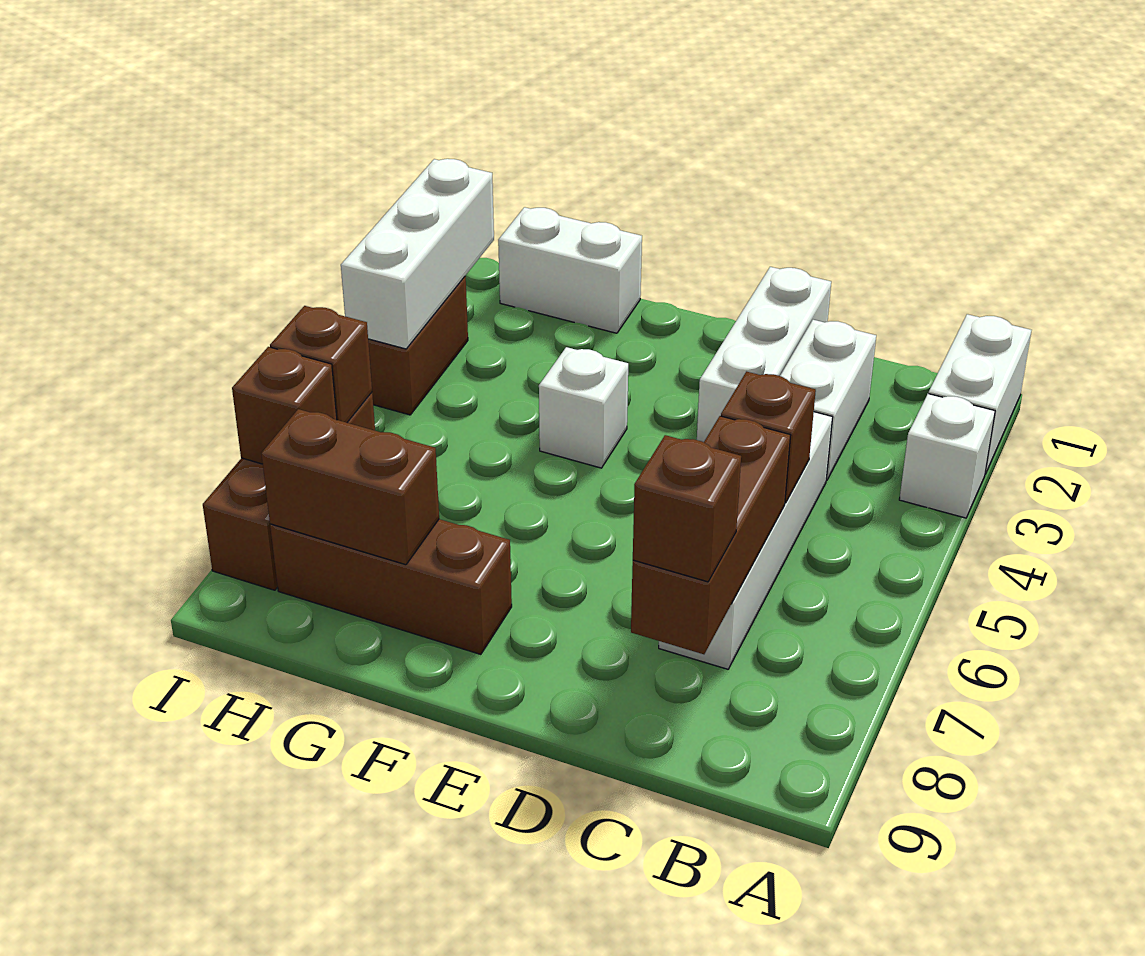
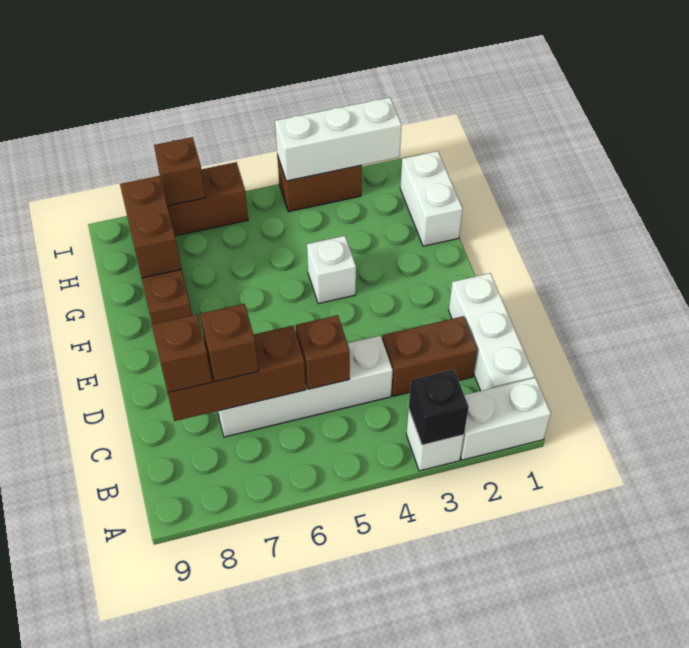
none -> black brick A3 level 2
white brick C2:C3 level 1 -> brown brick C2:C3 level 1
white brick D1:D3 level 1 -> white brick B1:D1 level 1
brown brick I6 level 2 -> brown brick C7 level 3

